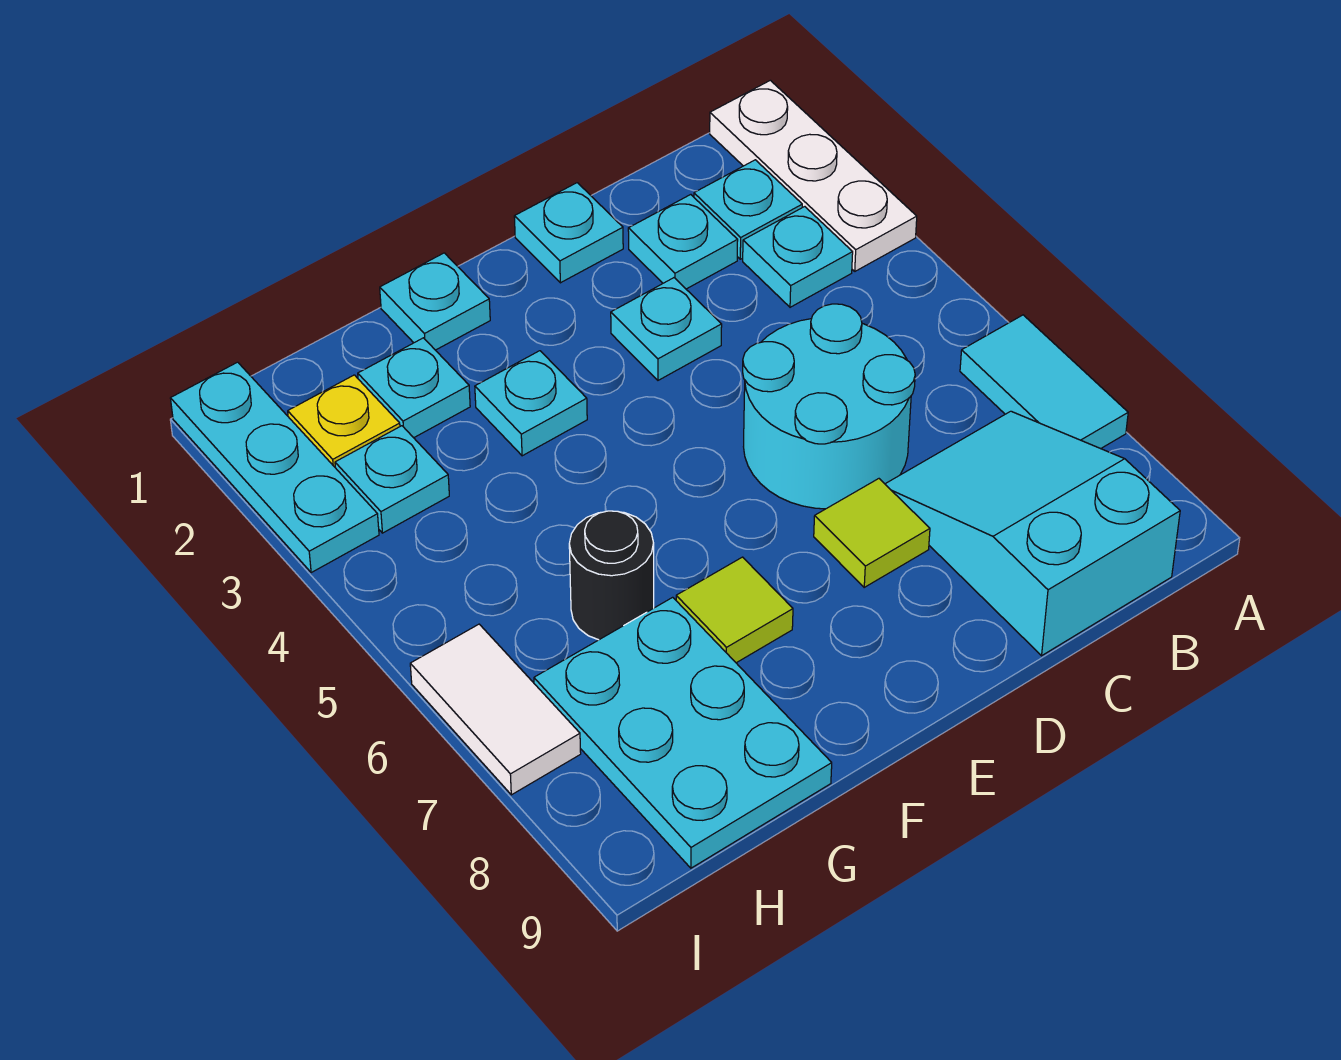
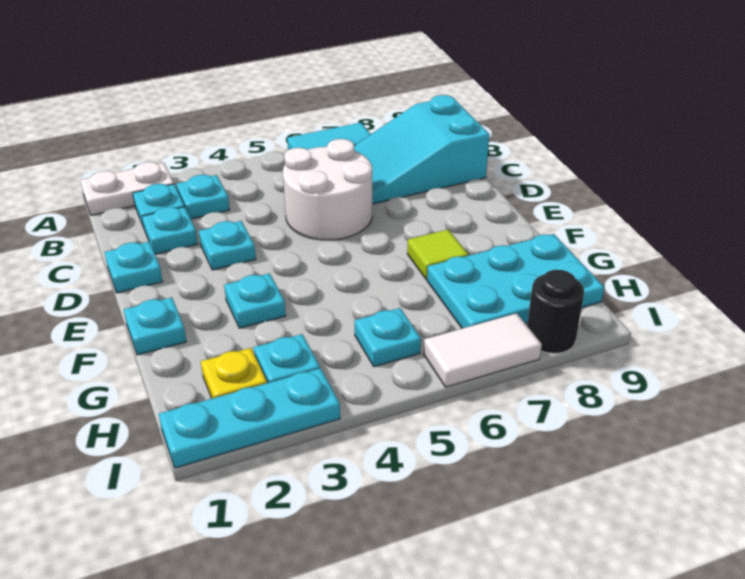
white plate A1:A3 level 1 -> white plate A1:A2 level 1
cyan round brick C5:D6 level 1 -> white round brick C5:D6 level 1
lime tile D7 level 1 -> none
cyan plate G2 level 1 -> cyan plate H5 level 1
black round brick G6 level 1 -> black round brick I8 level 1

